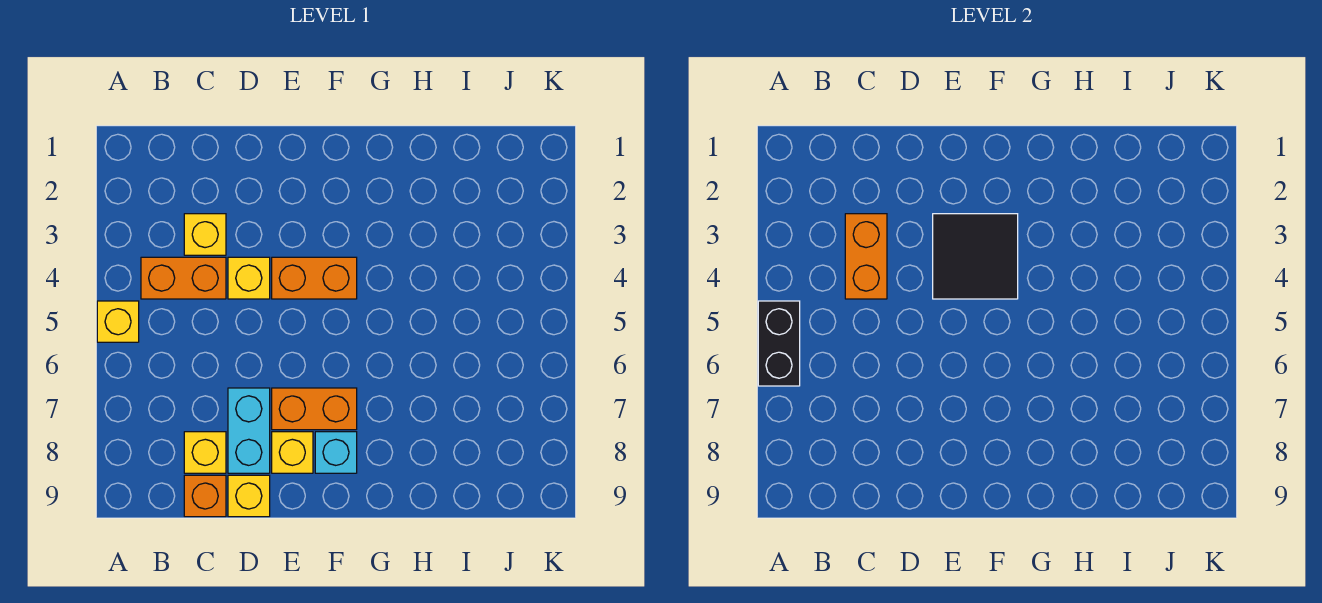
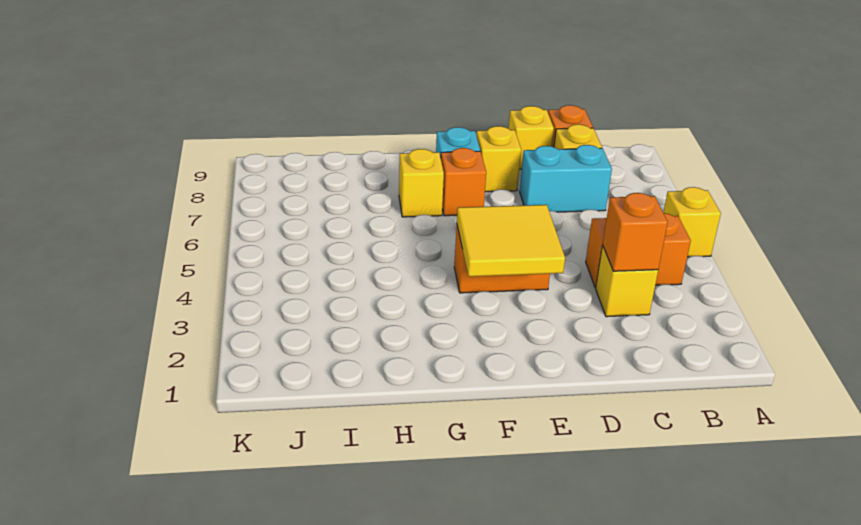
black brick A5:A6 level 2 -> none
orange brick C3:C4 level 2 -> orange brick C3 level 2
yellow brick D4 level 1 -> yellow brick G7 level 1
cyan brick D7:D8 level 1 -> cyan brick C7:D7 level 1
black tile E3:F4 level 2 -> yellow tile E3:F4 level 2
orange brick E7:F7 level 1 -> orange brick F7 level 1

